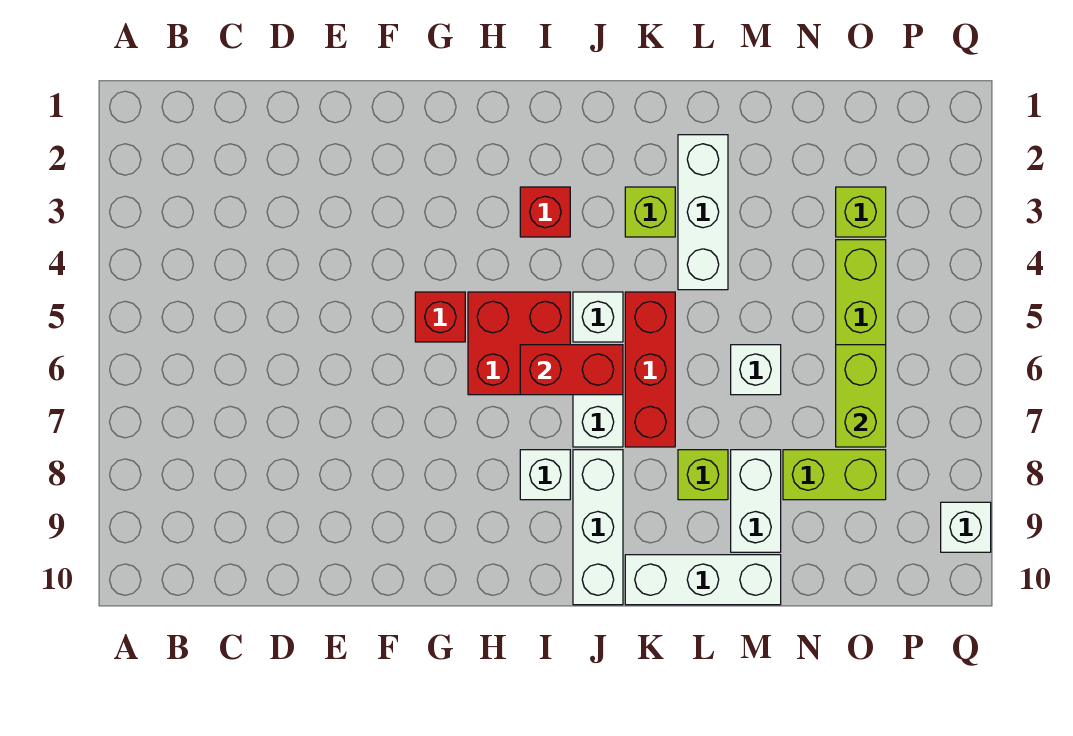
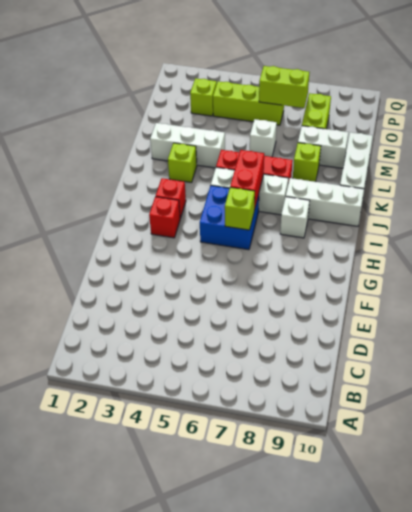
red brick G5 level 1 -> red brick H3 level 1
red brick H5:I6 level 1 -> blue brick H5:I6 level 1
none -> lime brick H6 level 2
white brick Q9 level 1 -> none

